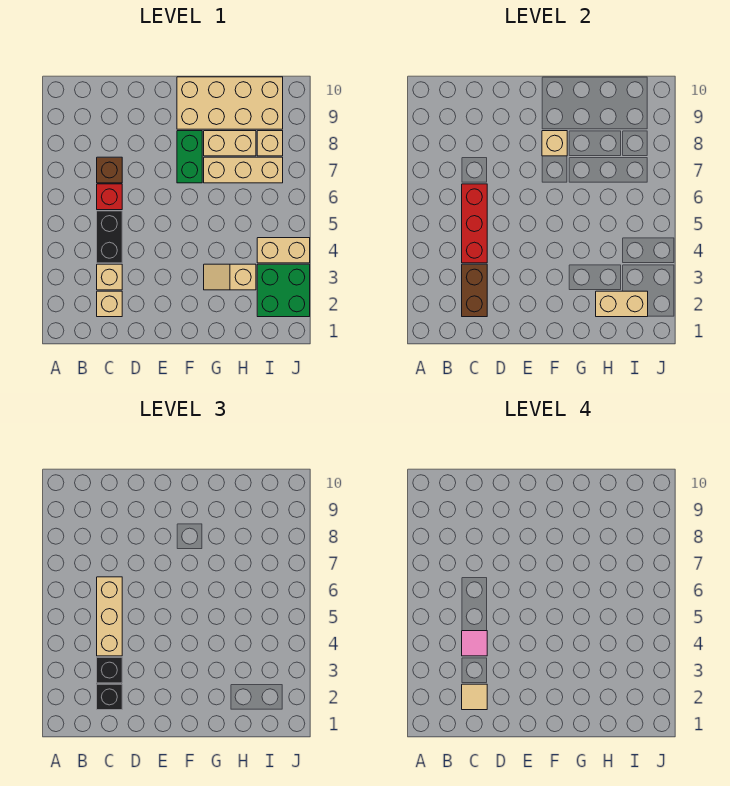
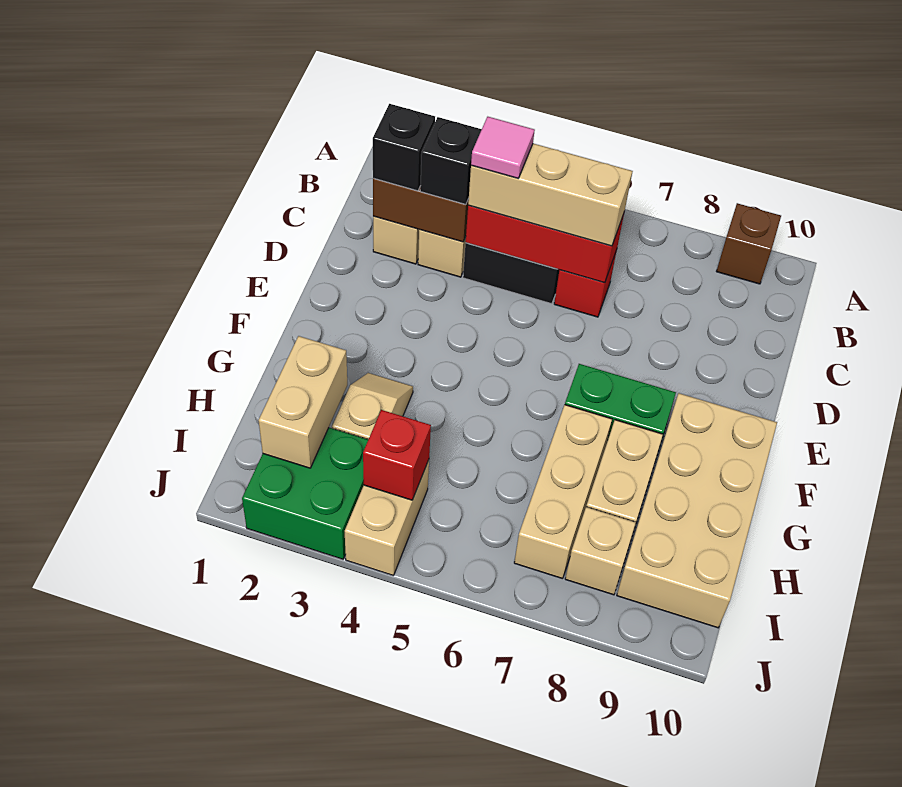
tan tile C2 level 4 -> none
brown brick C7 level 1 -> brown brick A9 level 1
tan brick F8 level 2 -> none
none -> red brick I4 level 2

